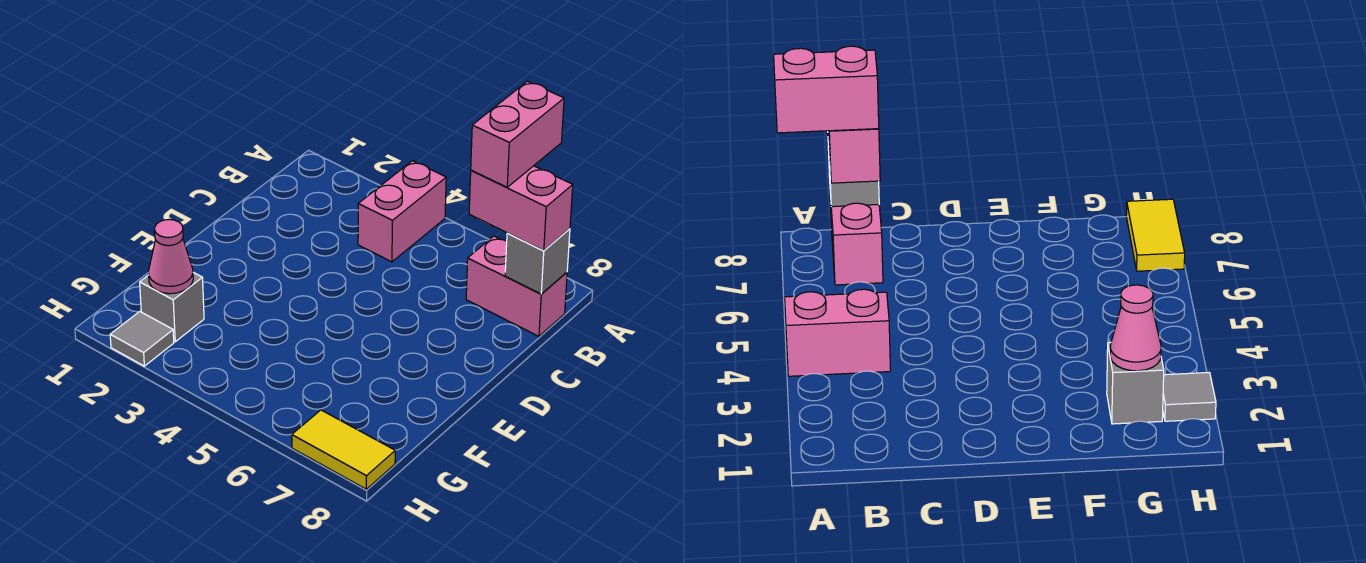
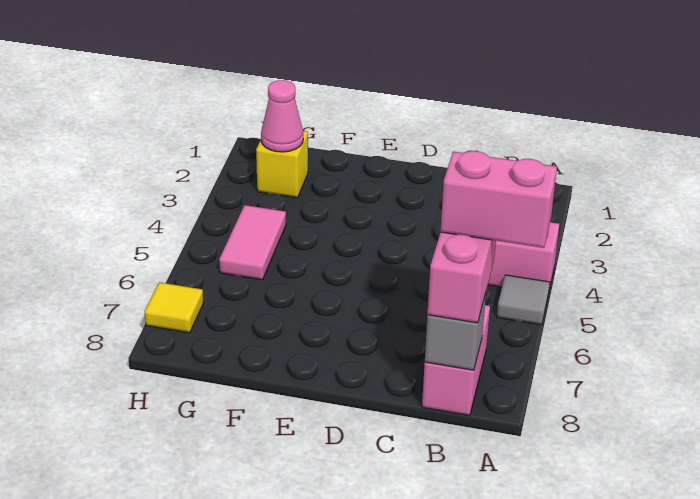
grey brick G2 level 1 -> yellow brick G2 level 1
none -> pink tile G4:G5 level 1
grey tile H2 level 1 -> grey tile A5 level 1
yellow tile H7:H8 level 1 -> yellow tile H7 level 1

